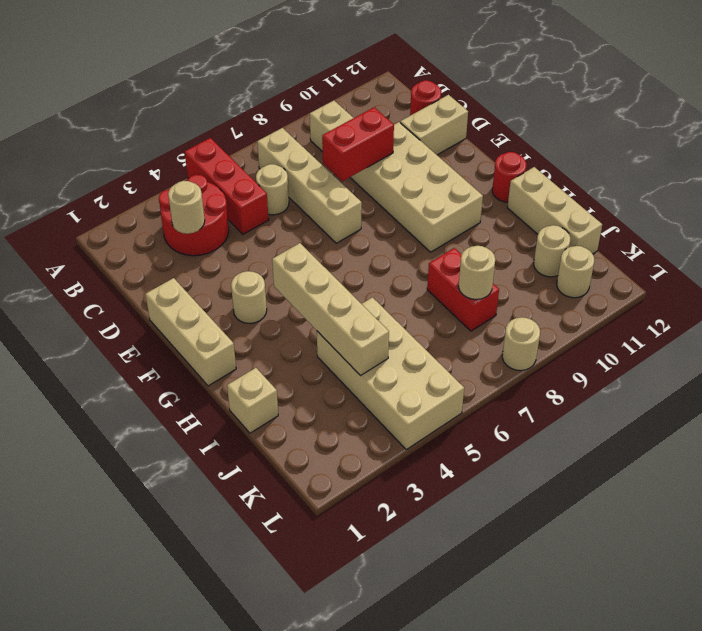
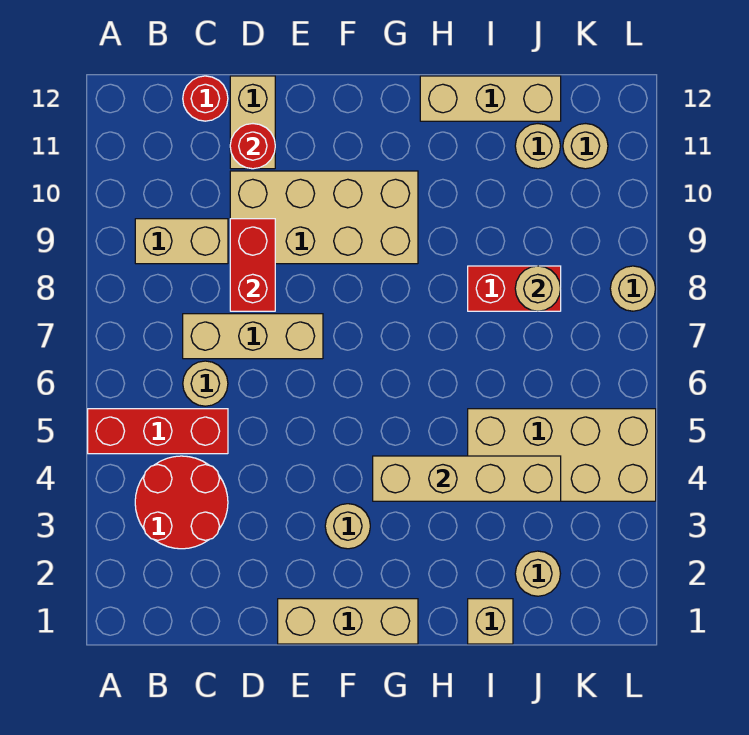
tan brick B7:E7 level 1 -> tan brick C7:E7 level 1
tan round brick C3 level 2 -> tan round brick J2 level 1
red round brick G12 level 1 -> red round brick D11 level 2

